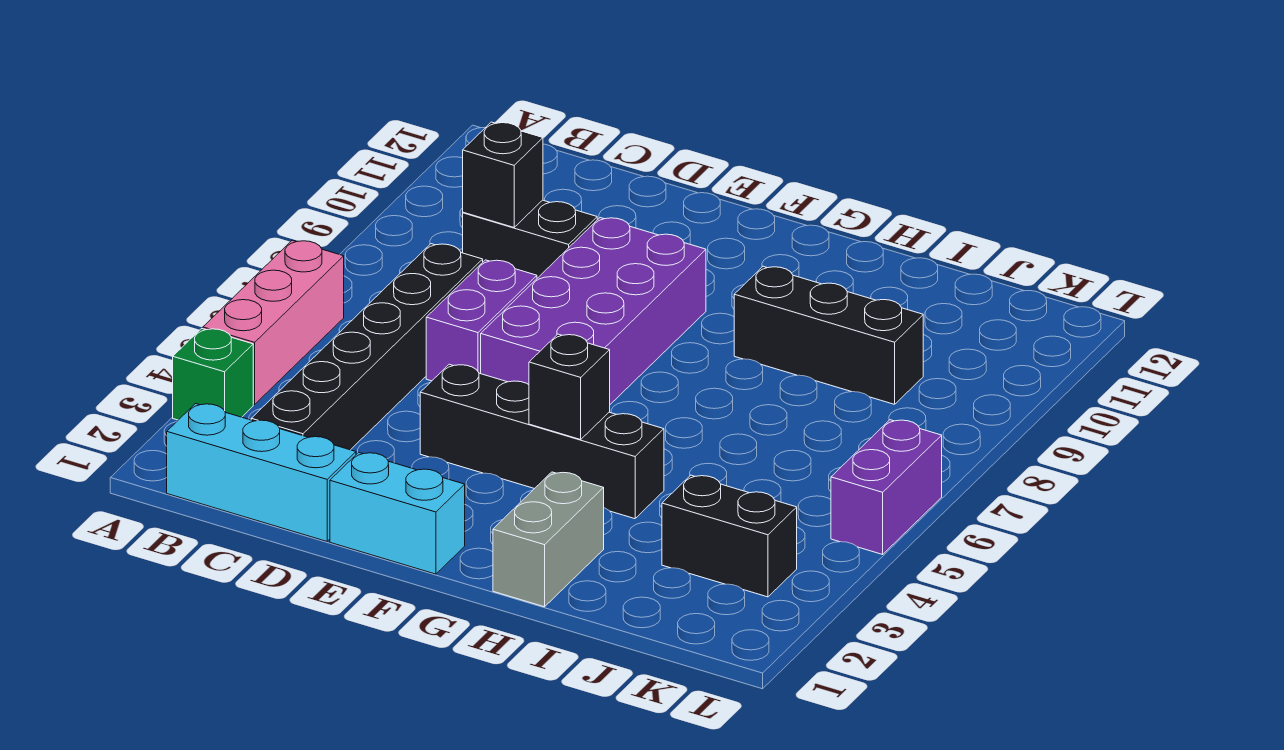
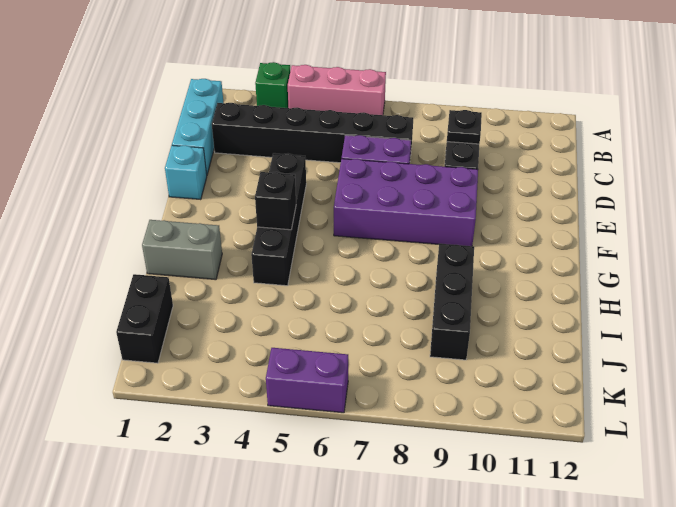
black brick C9 level 2 -> black plate C9 level 2
cyan brick E1:F1 level 1 -> cyan brick E1 level 1
black brick J3:K3 level 1 -> black brick J1:K1 level 1

